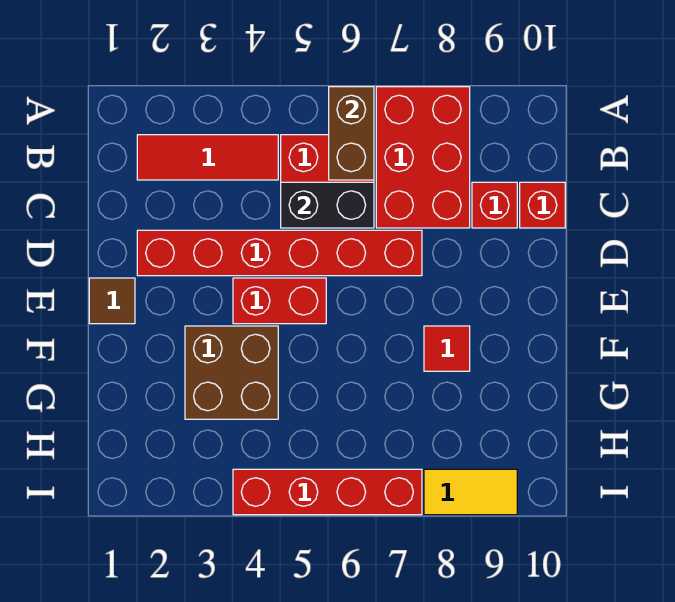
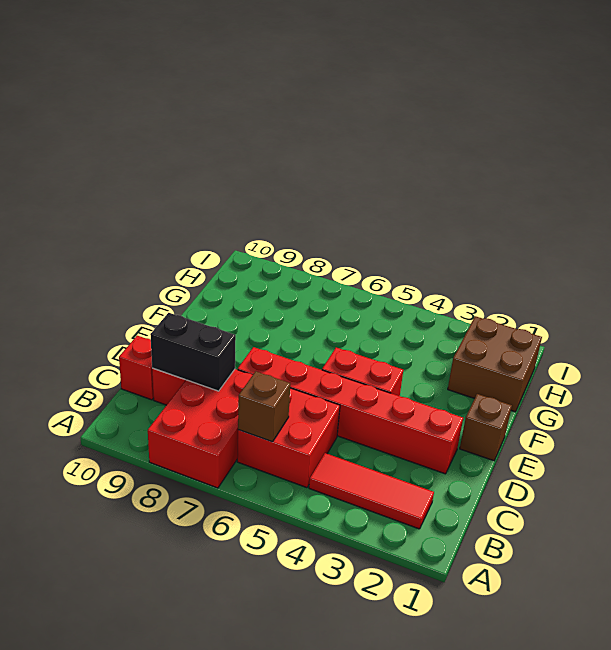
brown brick A6:B6 level 2 -> brown brick B6 level 2
black brick C5:C6 level 2 -> black brick C8:C9 level 2
brown tile E1 level 1 -> brown brick E1 level 1
brown brick F3:G4 level 1 -> brown brick G1:H2 level 1
red tile F8 level 1 -> none
red brick I4:I7 level 1 -> none
yellow tile I8:I9 level 1 -> none

